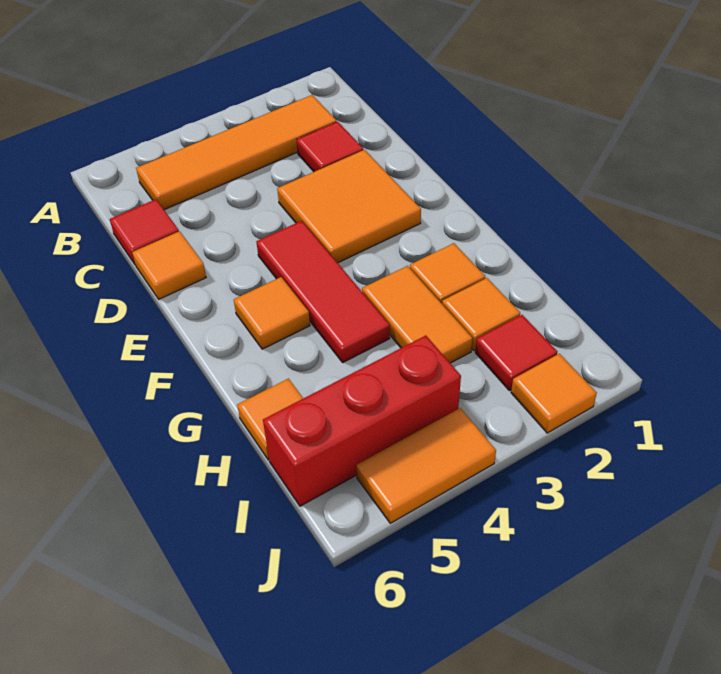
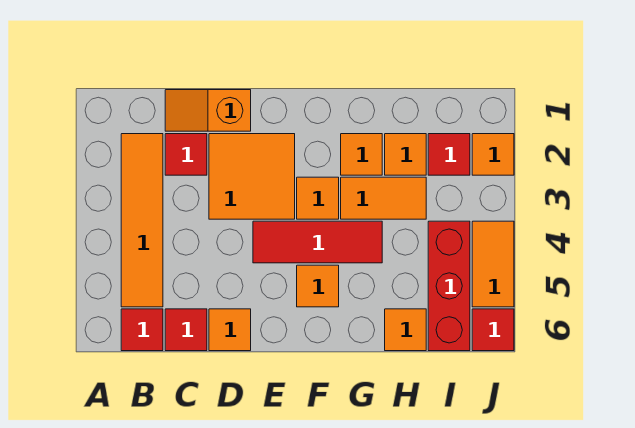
none -> red tile B6 level 1
none -> orange slope C1:D1 level 1 top D
none -> orange tile F3 level 1
none -> red tile J6 level 1

